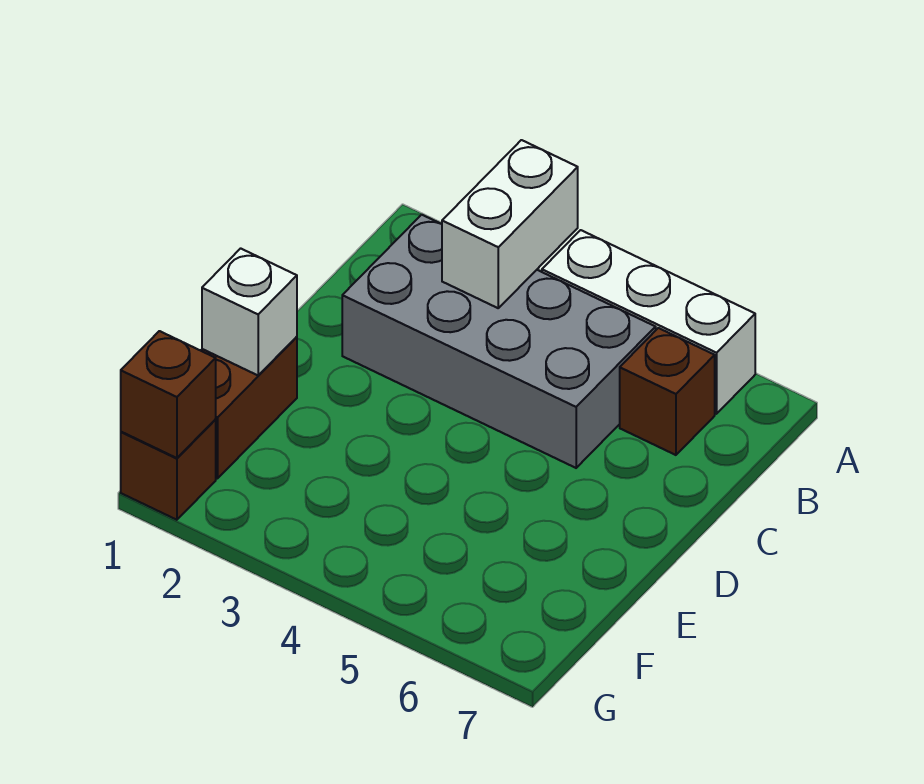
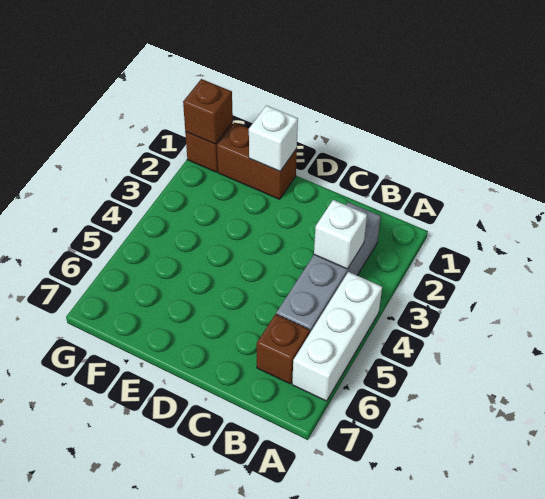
white brick A3:B3 level 2 -> white brick B3 level 2
grey brick B2:C5 level 1 -> grey brick B2:B5 level 1

